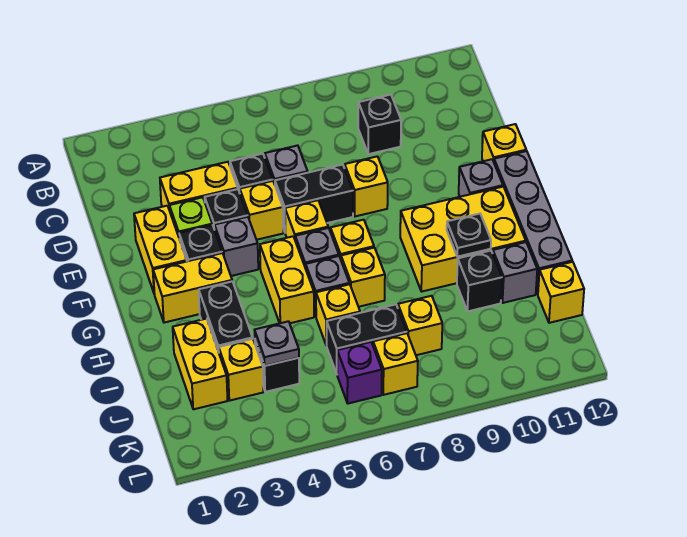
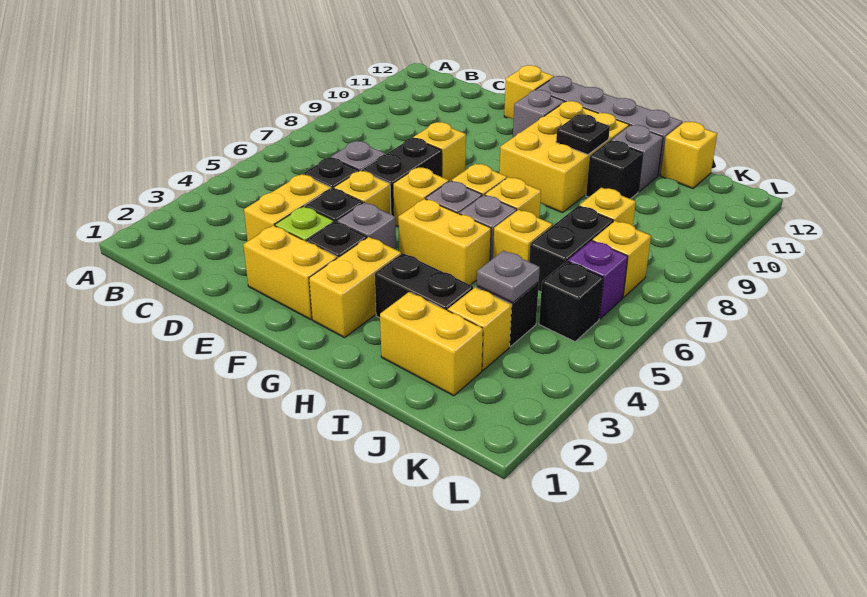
black brick C9 level 1 -> black brick K5 level 1

